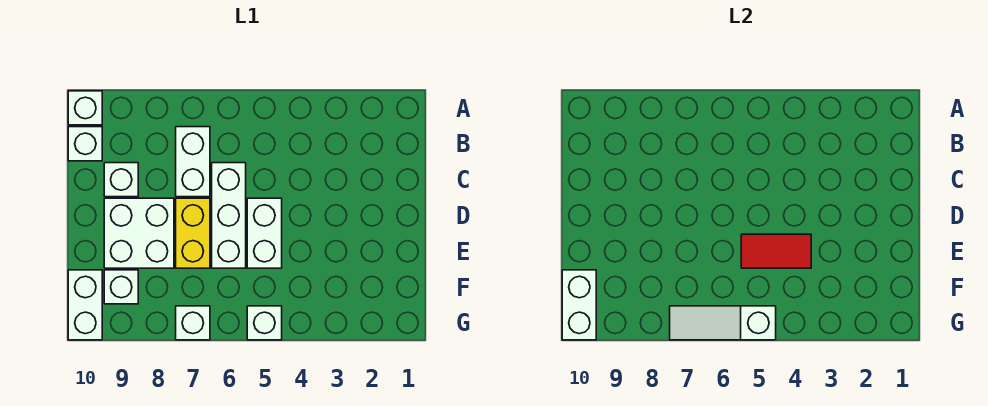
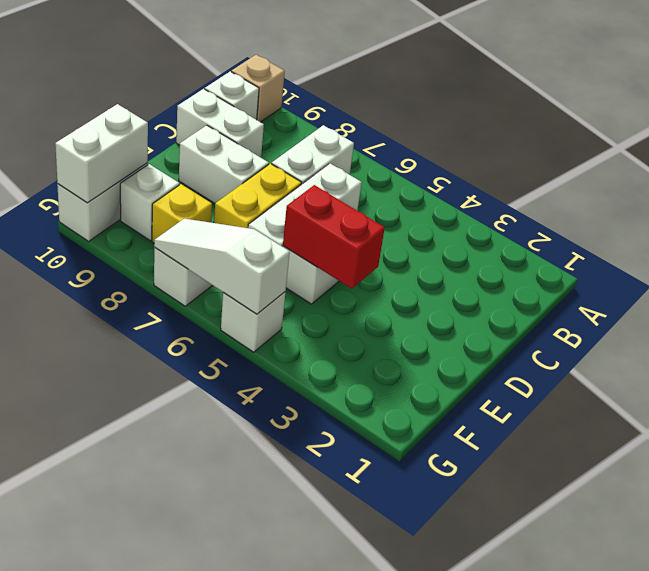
white brick A10 level 1 -> tan brick A10 level 1
white brick C9 level 1 -> white brick C9:C10 level 1
white brick D8:E9 level 1 -> white brick D8:D9 level 1
red tile E4:E5 level 2 -> red brick E4:E5 level 2
none -> yellow brick F8 level 1

